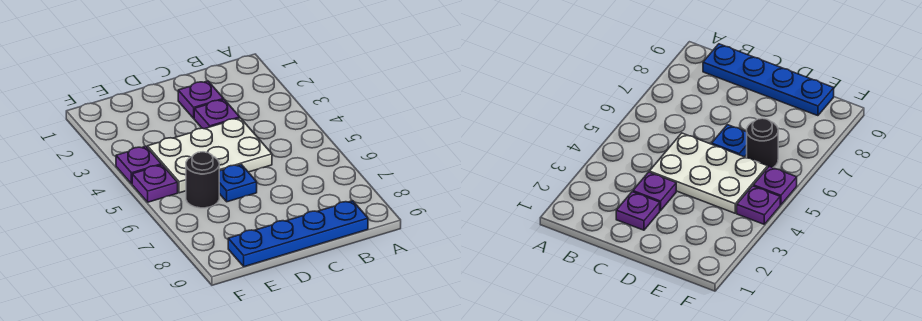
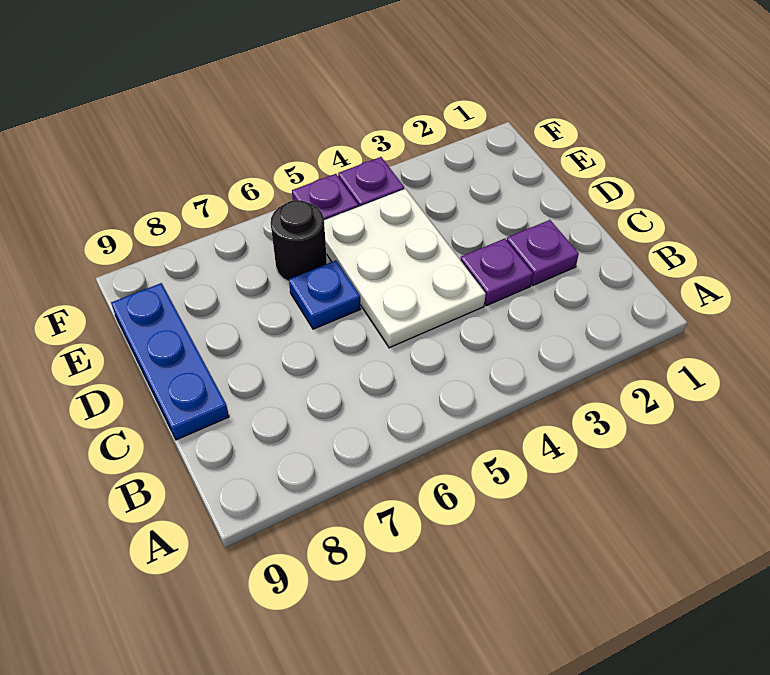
blue plate B9:E9 level 1 -> blue plate C9:E9 level 1

